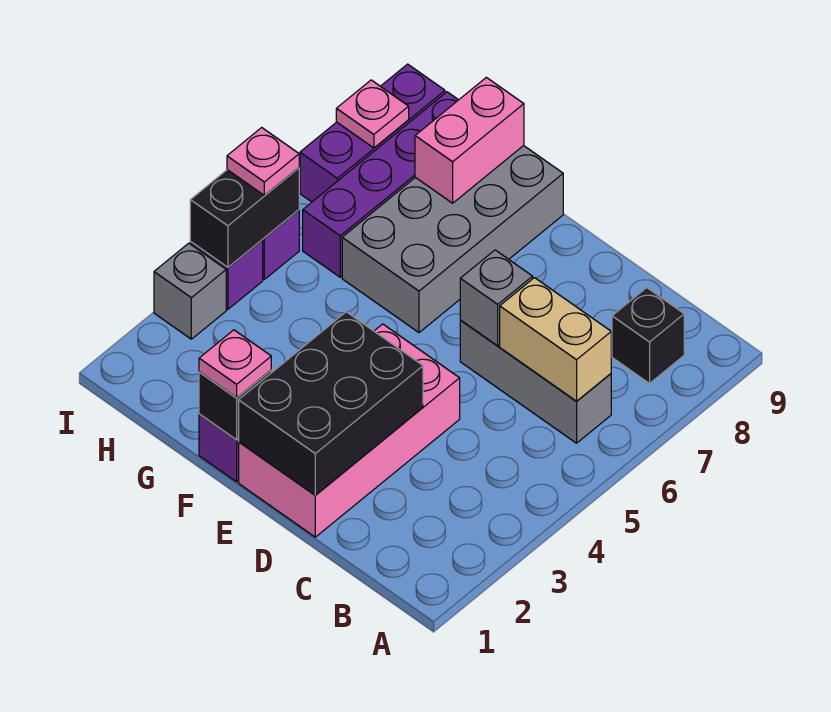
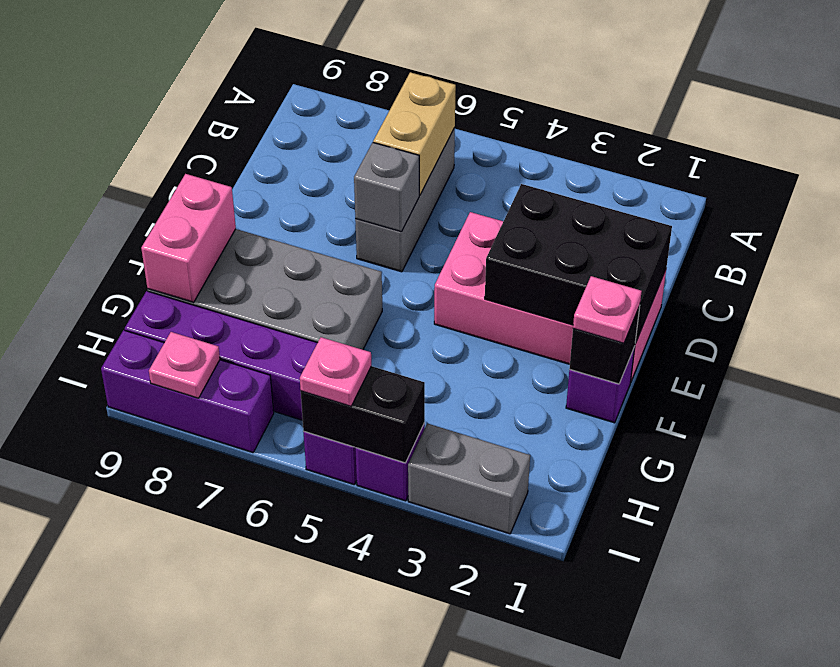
black brick B8 level 1 -> none
pink brick G8:G9 level 2 -> pink brick F9:G9 level 2
grey brick I3 level 1 -> grey brick I2:I3 level 1

